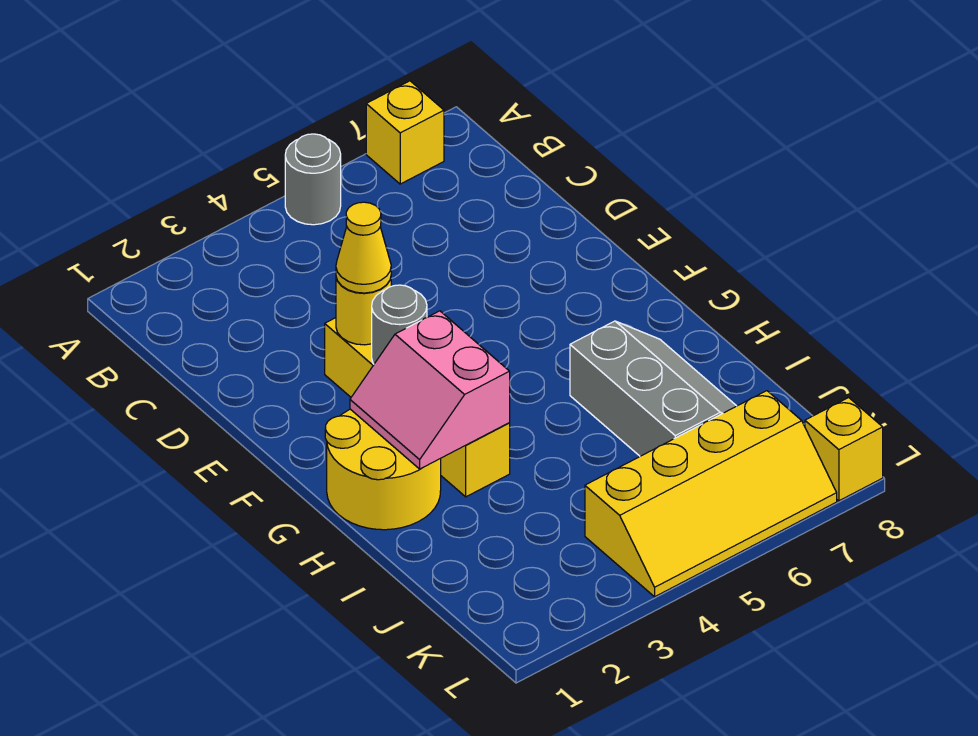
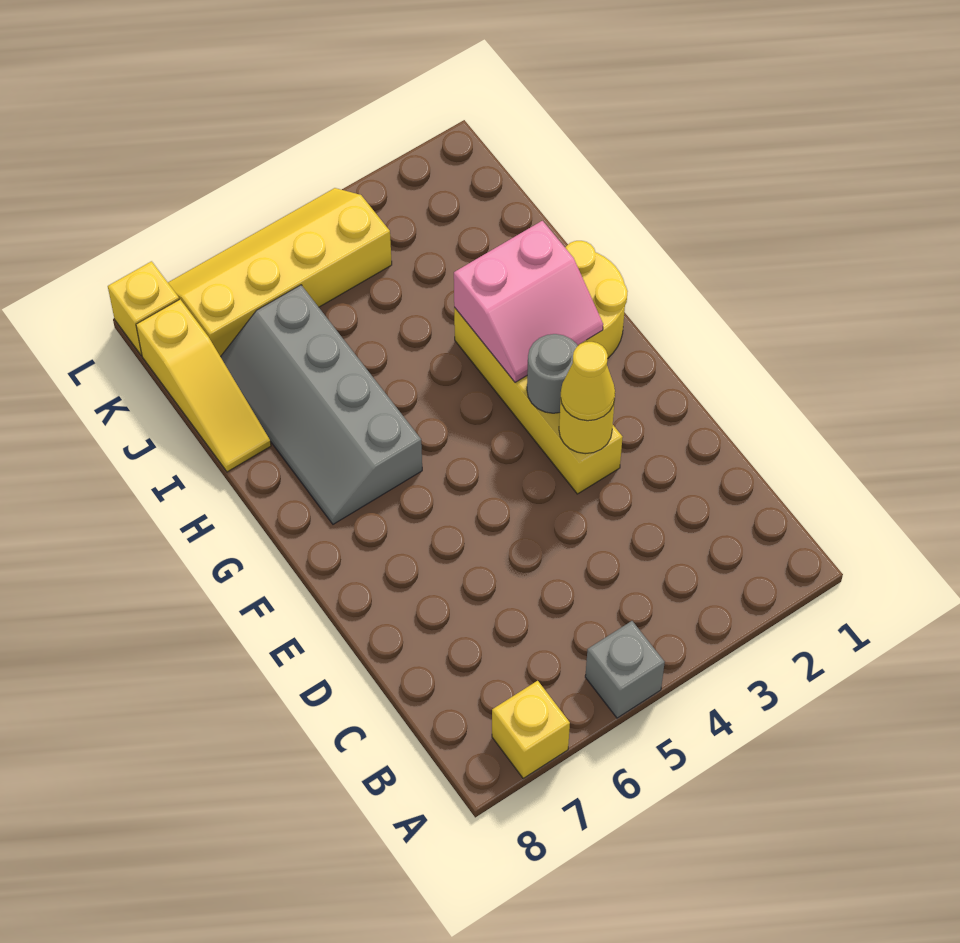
grey round brick A5 level 1 -> grey brick A5 level 1
pink slope G2:H3 level 2 top 3 -> pink slope G2:H3 level 2 top H
grey slope H6:J7 level 1 top 6 -> grey slope G6:J7 level 1 top 6
none -> yellow slope I8:K8 level 1 top K

